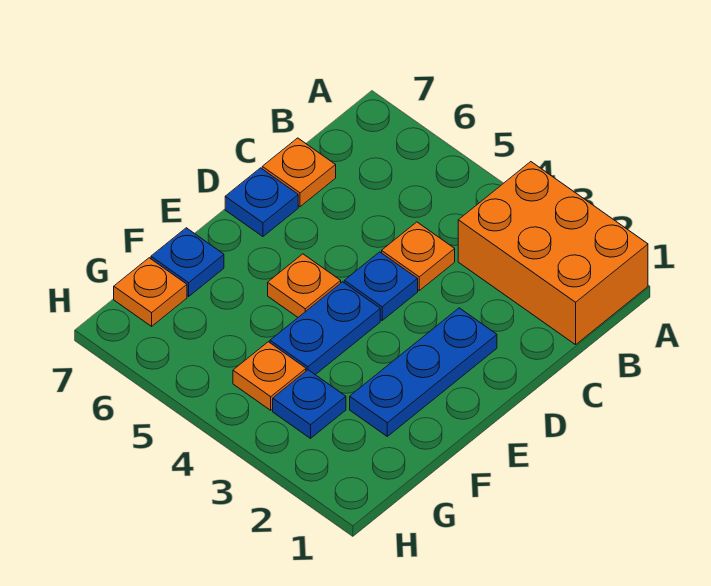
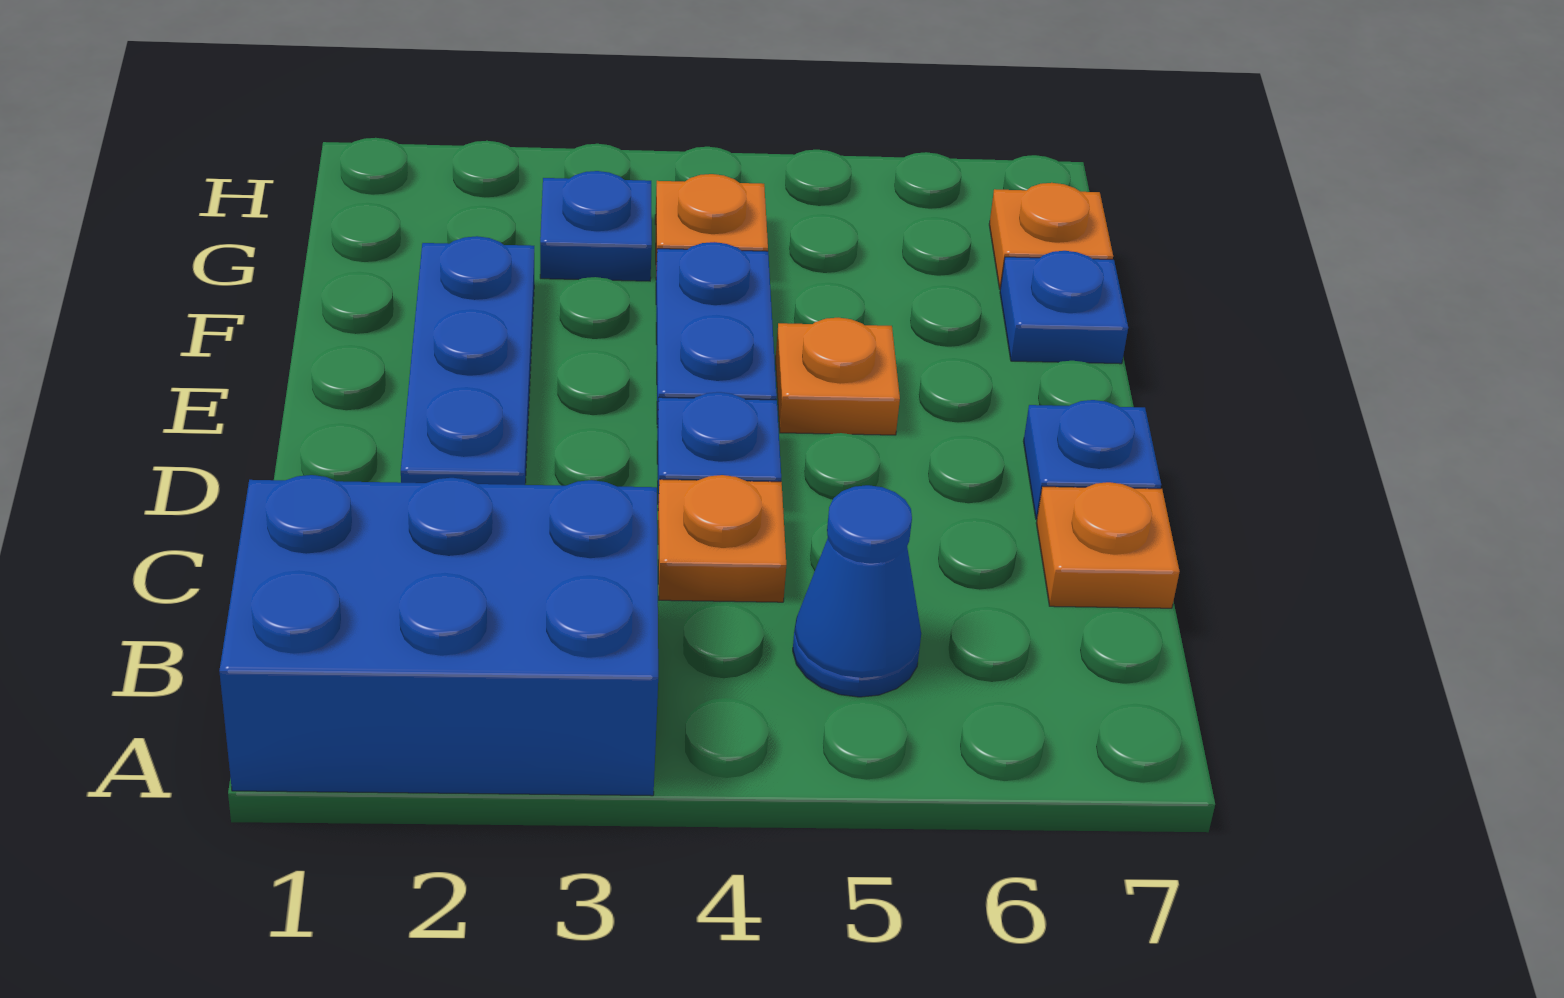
orange brick A1:B3 level 1 -> blue brick A1:B3 level 1
none -> blue cone B5 level 1

